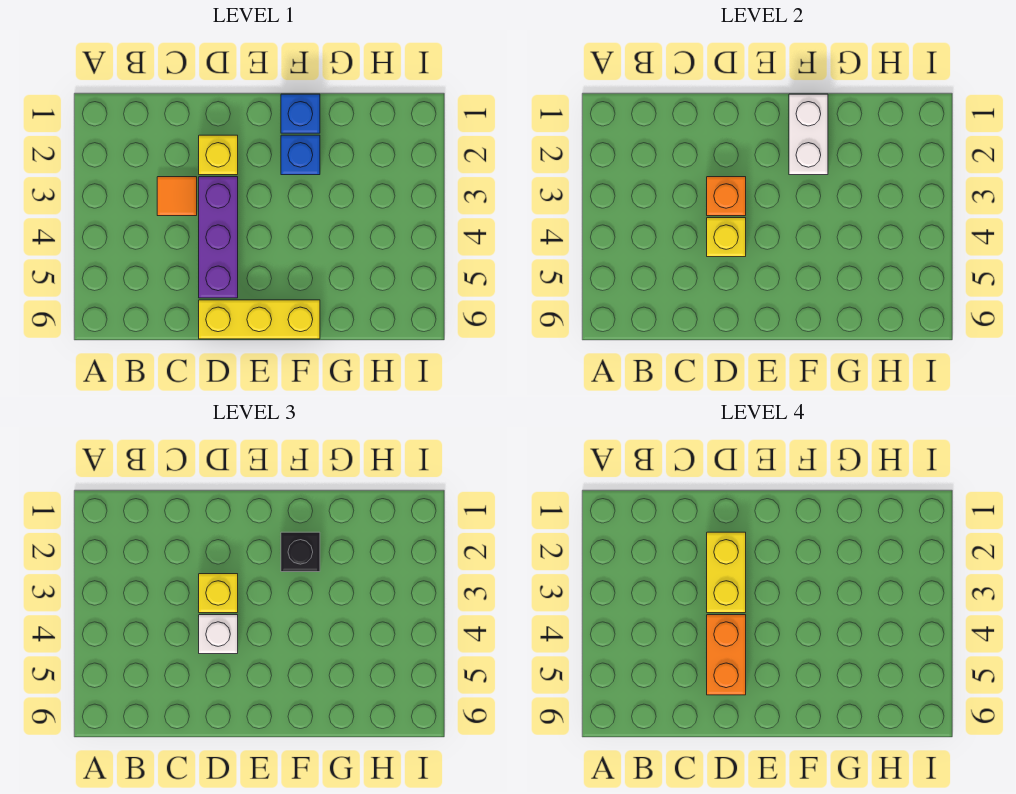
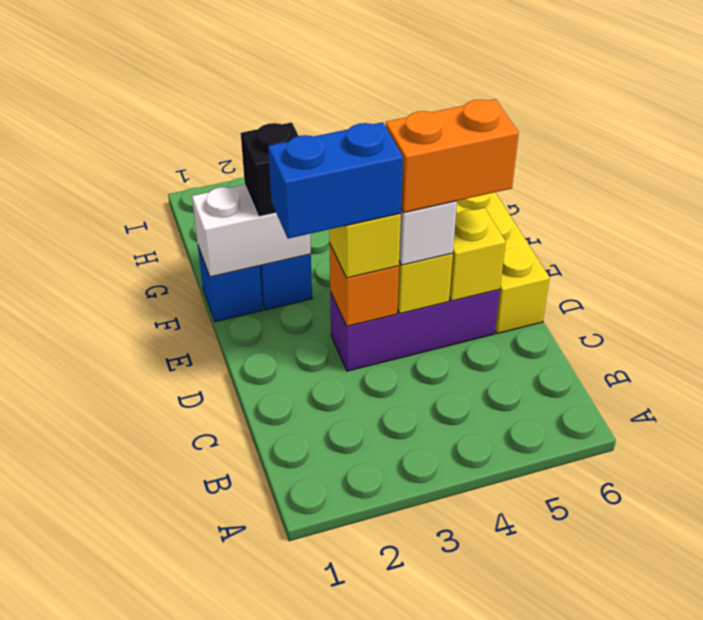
orange tile C3 level 1 -> none
yellow brick D2 level 1 -> yellow brick D5 level 2
yellow brick D2:D3 level 4 -> blue brick D2:D3 level 4

